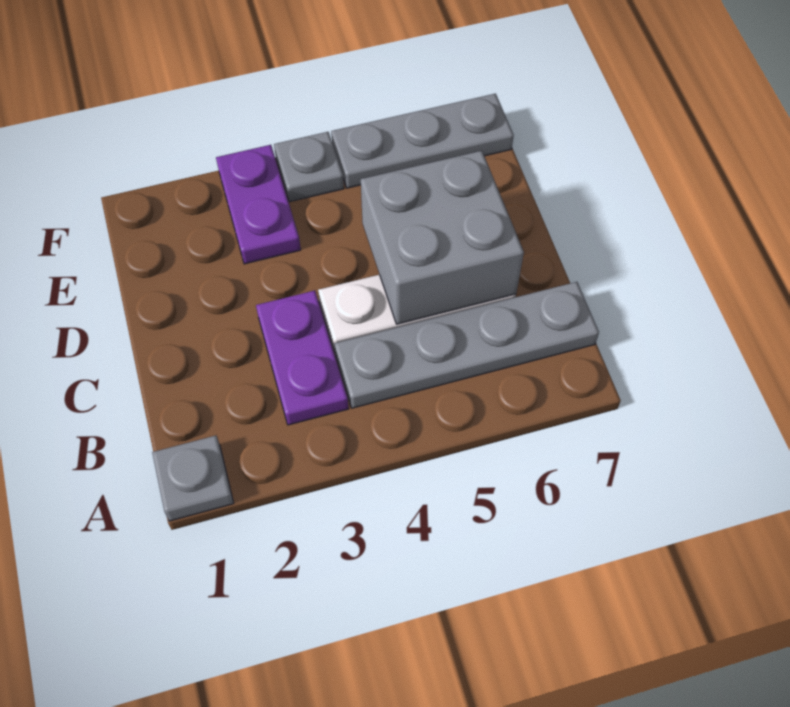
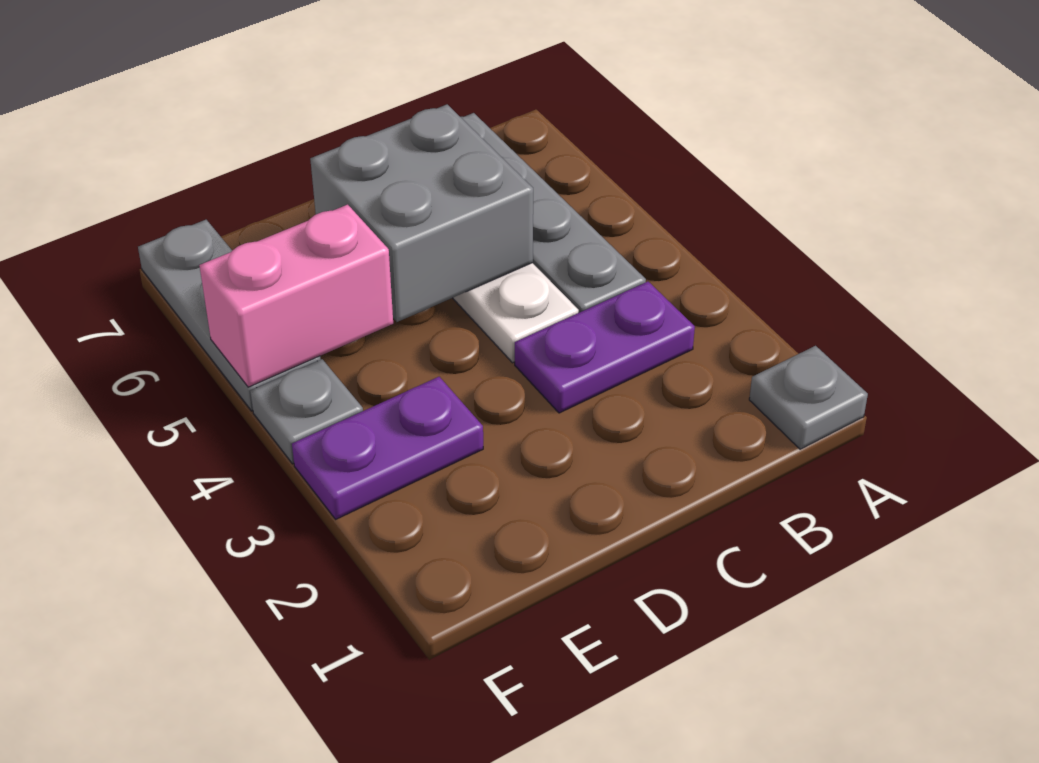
none -> pink brick E5:F5 level 2

